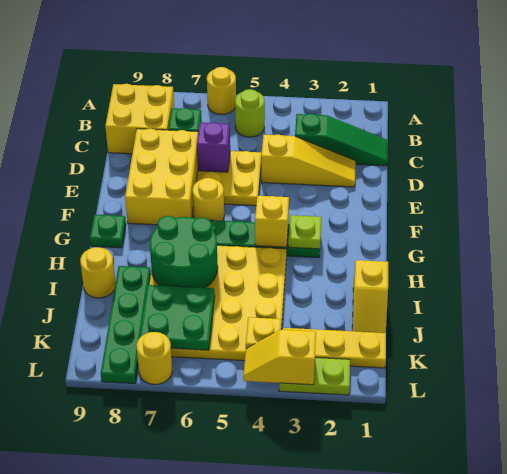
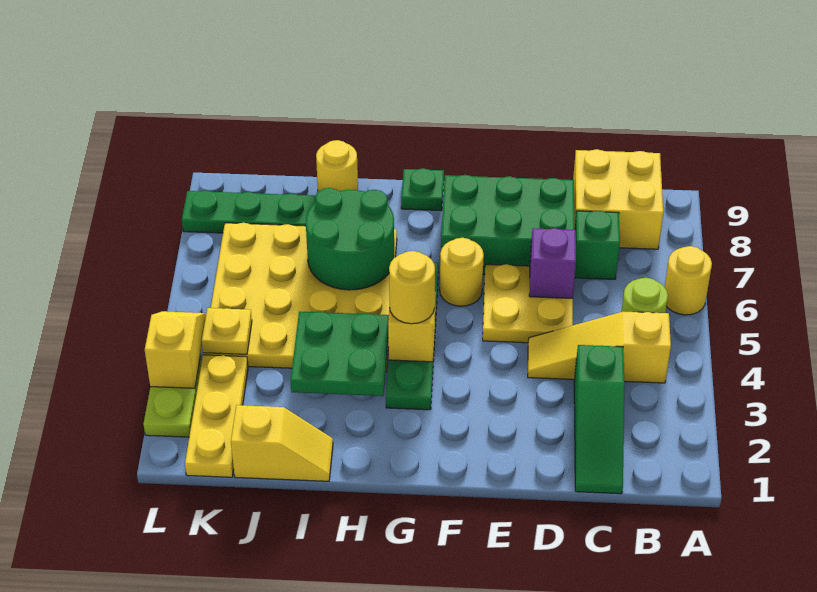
yellow slope D2:D4 level 1 top 4 -> yellow slope B4:D4 level 1 top B
yellow brick D7:F8 level 1 -> green brick D7:F8 level 1
lime plate G3 level 2 -> none
yellow slope I1:J1 level 1 top I -> yellow slope I1:J1 level 1 top J
green plate J6:K7 level 2 -> green plate H3:I4 level 2
yellow round brick L7 level 1 -> yellow round brick G4 level 3

